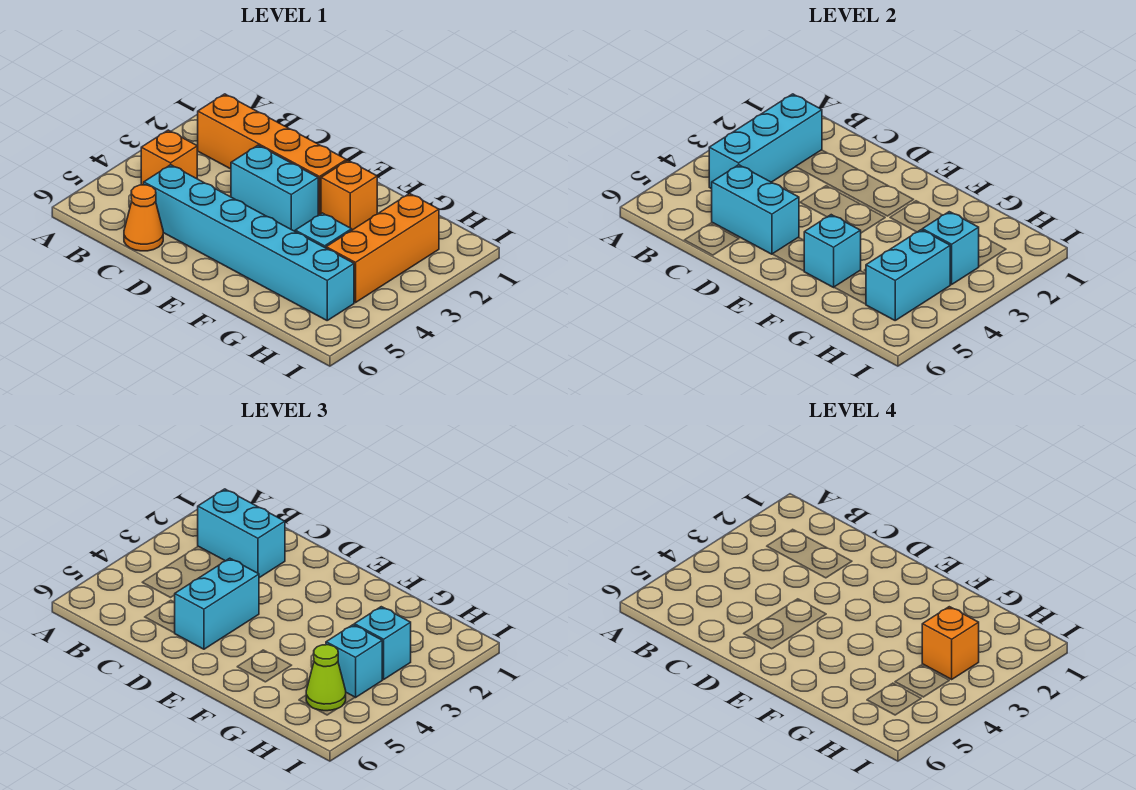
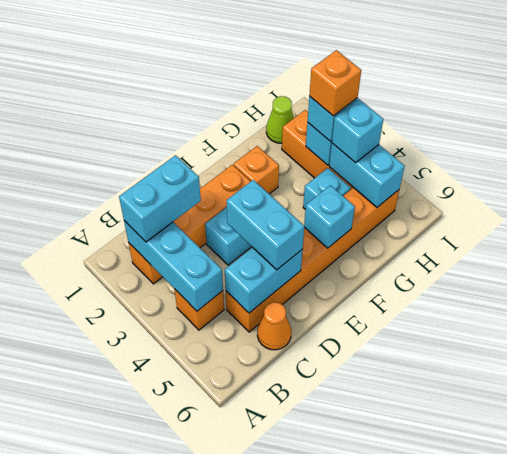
cyan brick C5:H5 level 1 -> orange brick C5:H5 level 1
lime cone H5 level 3 -> lime cone H1 level 1

